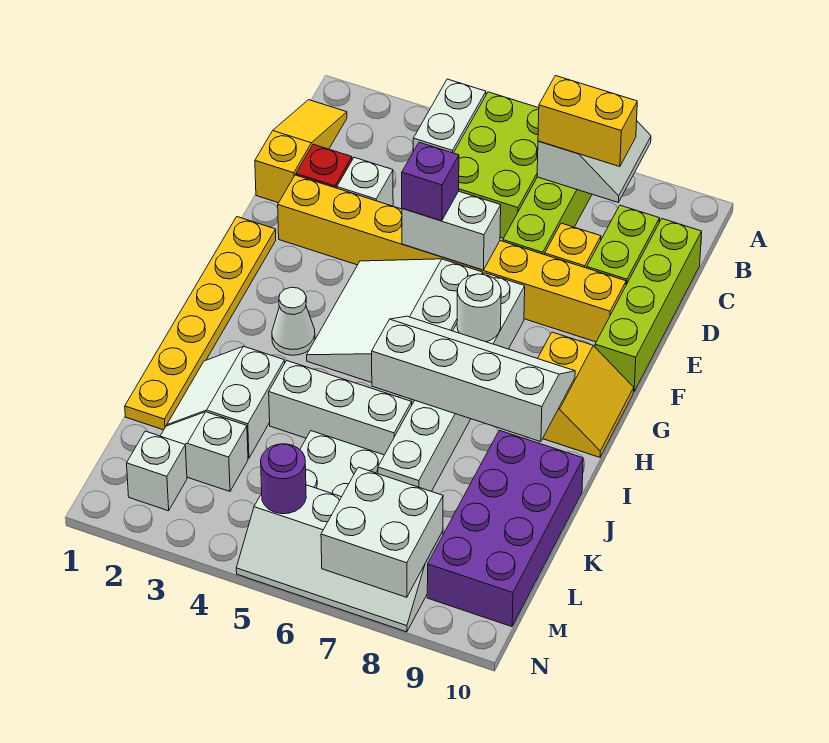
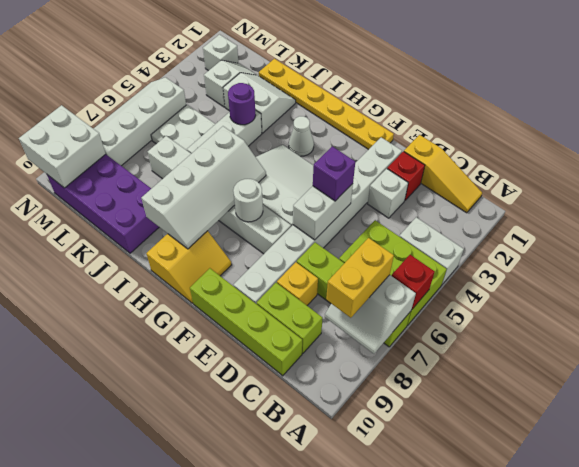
none -> red brick A6 level 2
yellow brick E2:E9 level 1 -> white brick E2:E9 level 1
yellow slope G9:H10 level 1 top 9 -> yellow slope G9:H10 level 1 top H
purple round brick M5 level 2 -> purple round brick J4 level 2
white brick M7:N8 level 2 -> white brick M9:N10 level 2

